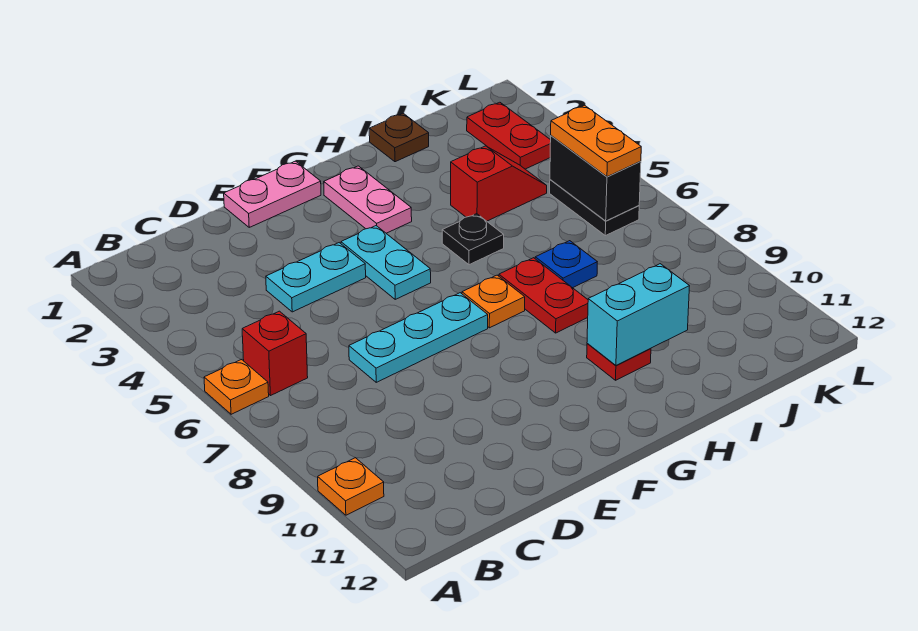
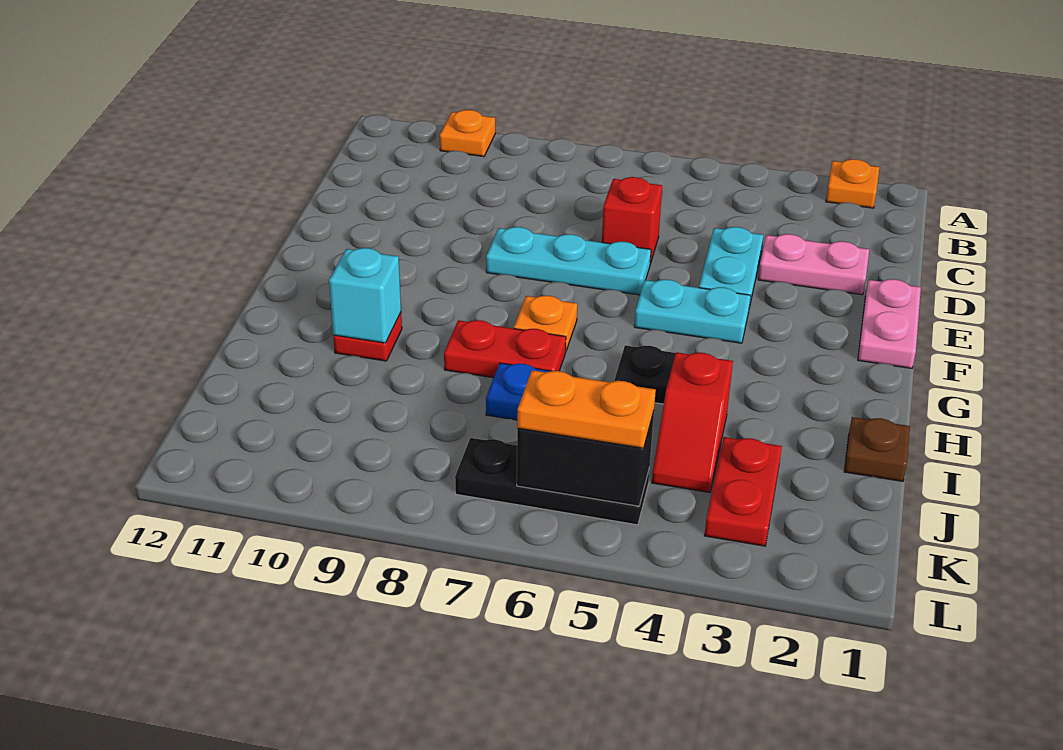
orange plate A6 level 1 -> orange plate A2 level 1
red brick B6 level 1 -> red brick D6 level 1
cyan plate D7:F7 level 1 -> cyan plate E6:E8 level 1
pink plate G2:G3 level 1 -> pink plate D2:D3 level 1
cyan brick H10:I10 level 2 -> cyan brick H10 level 2
red plate K2:K3 level 1 -> red plate J3:K3 level 1
black plate K5:K6 level 1 -> black plate K5:K7 level 1

